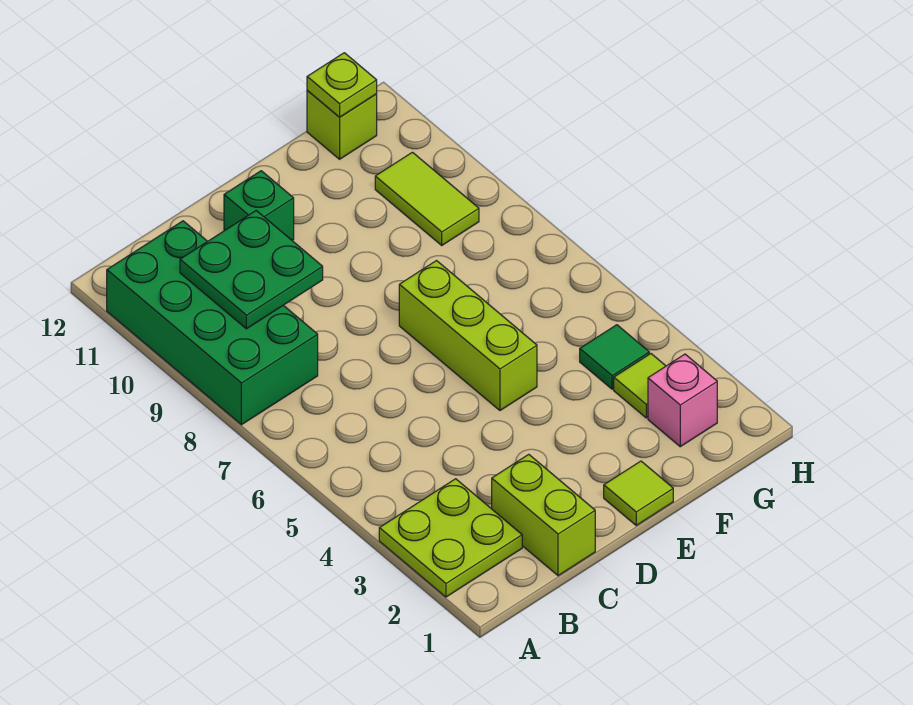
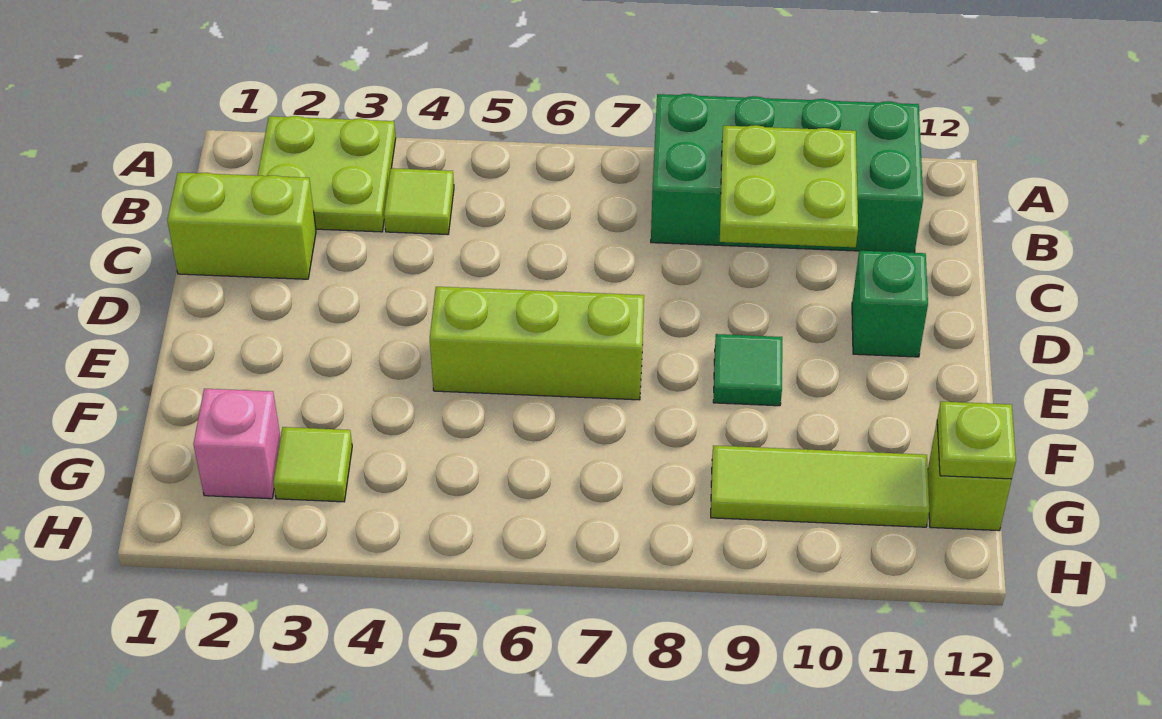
green plate B9:C10 level 2 -> lime plate B9:C10 level 2
lime tile E1 level 1 -> lime tile B4 level 1
green tile G4 level 1 -> green tile E9 level 1
lime tile G9:G10 level 1 -> lime tile G9:G11 level 1

